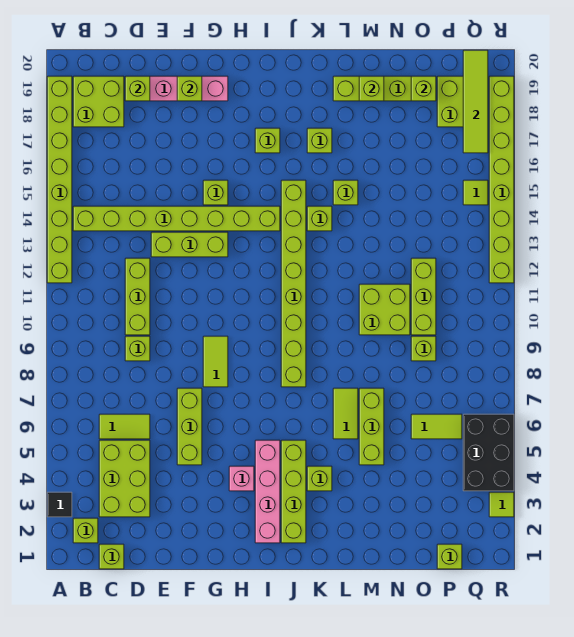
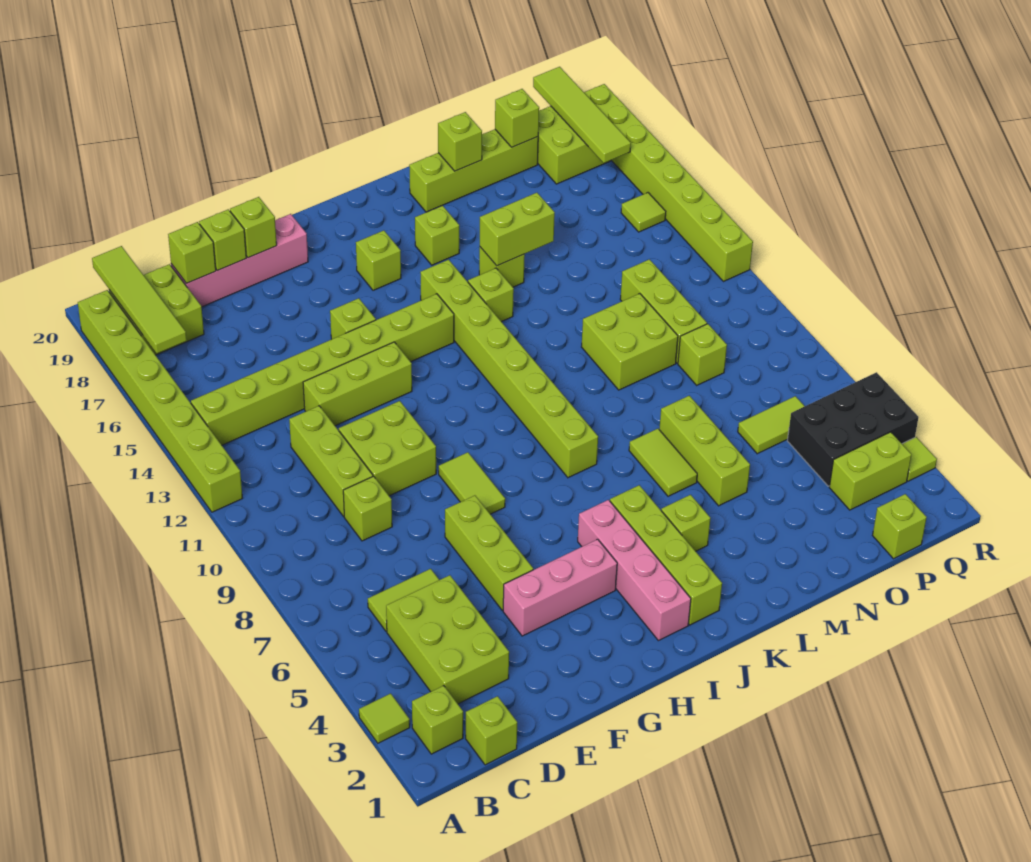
black tile A3 level 1 -> lime tile A3 level 1
none -> lime tile B17:B20 level 2
none -> lime brick E10:F11 level 1
none -> lime brick E19 level 2
pink brick H4 level 1 -> pink brick F4:H4 level 1
none -> lime brick L15:M15 level 2
none -> lime brick P3:Q3 level 1
black brick Q4:R6 level 1 -> black brick P4:R5 level 1

